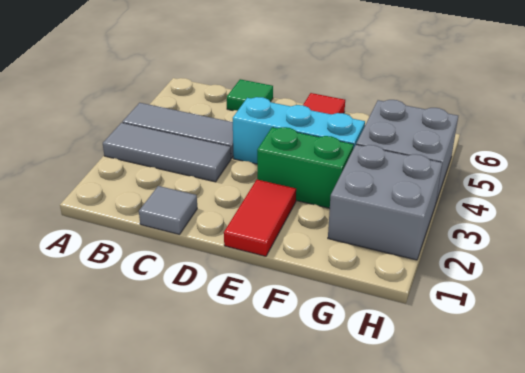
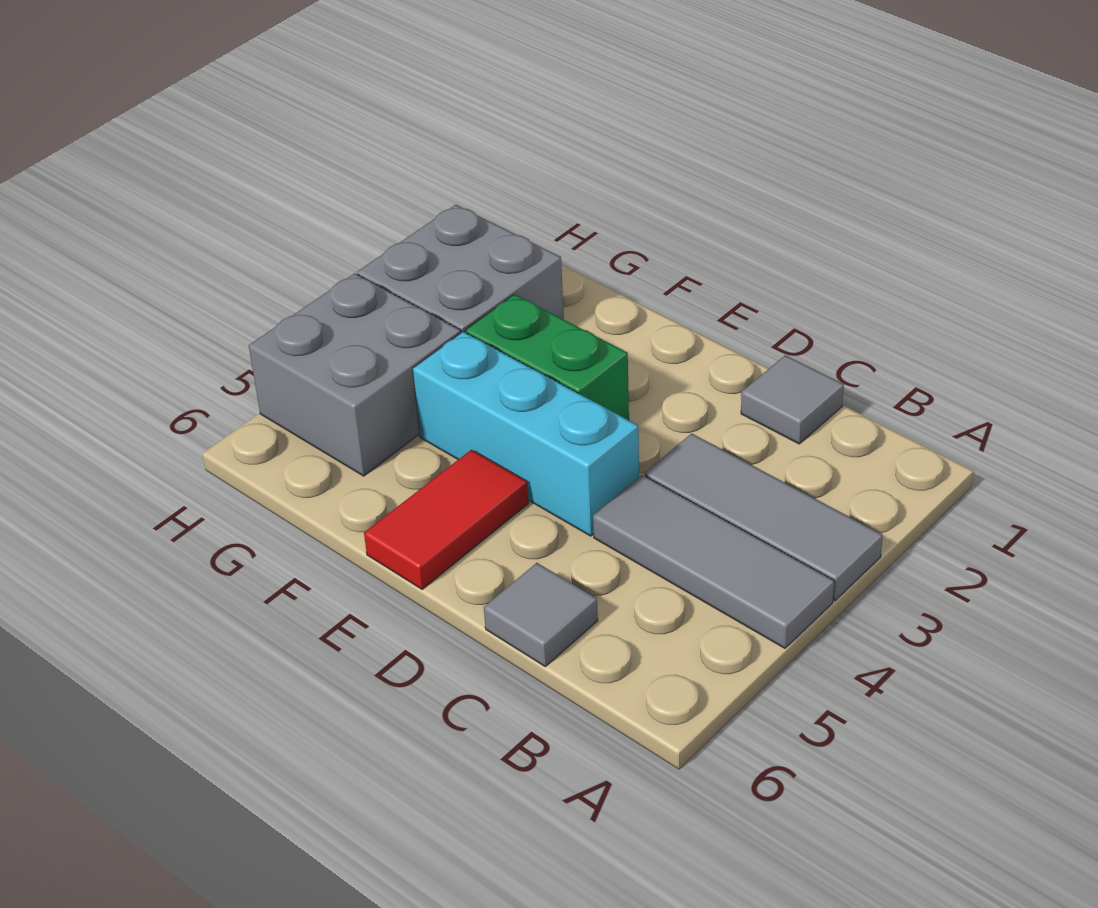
green tile C6 level 1 -> grey tile C6 level 1
red tile E1:E2 level 1 -> none

